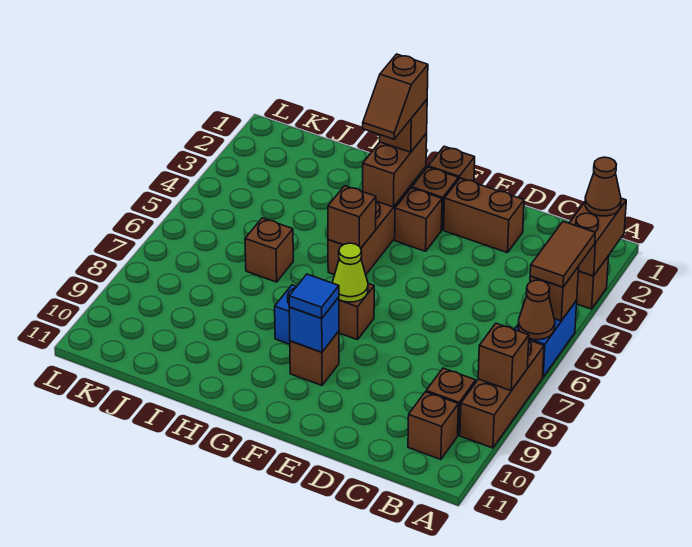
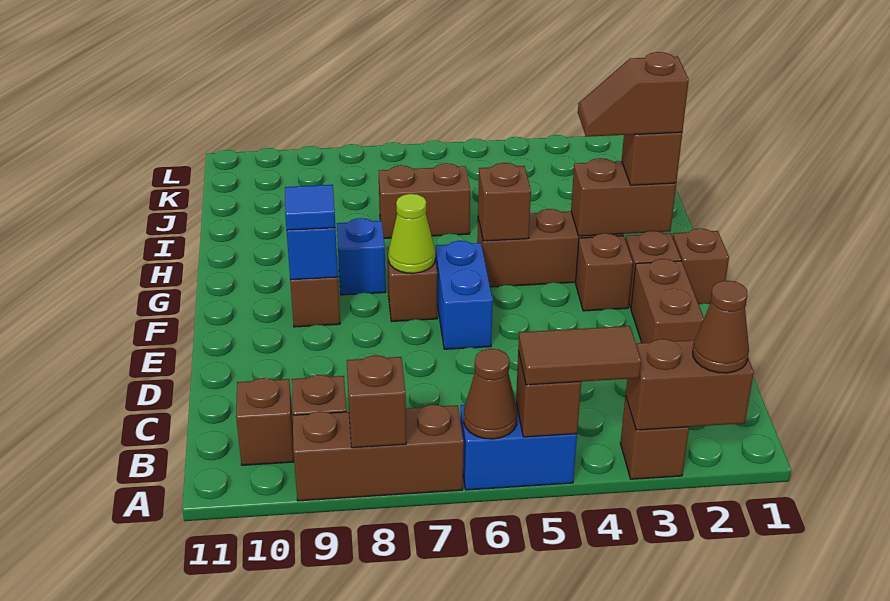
none -> blue brick E6:F6 level 1
brown brick I6 level 1 -> brown brick I6:I7 level 1

